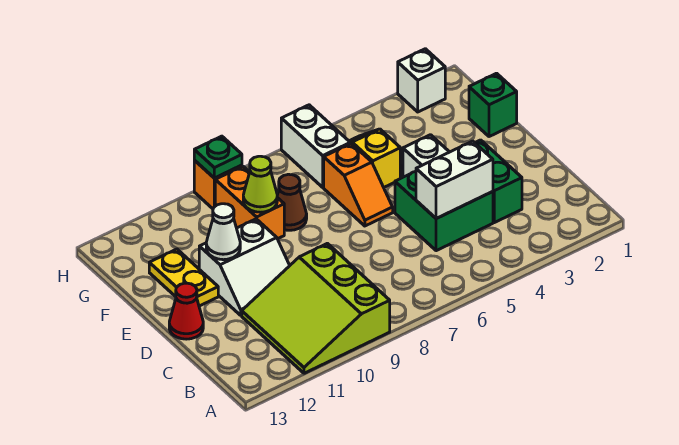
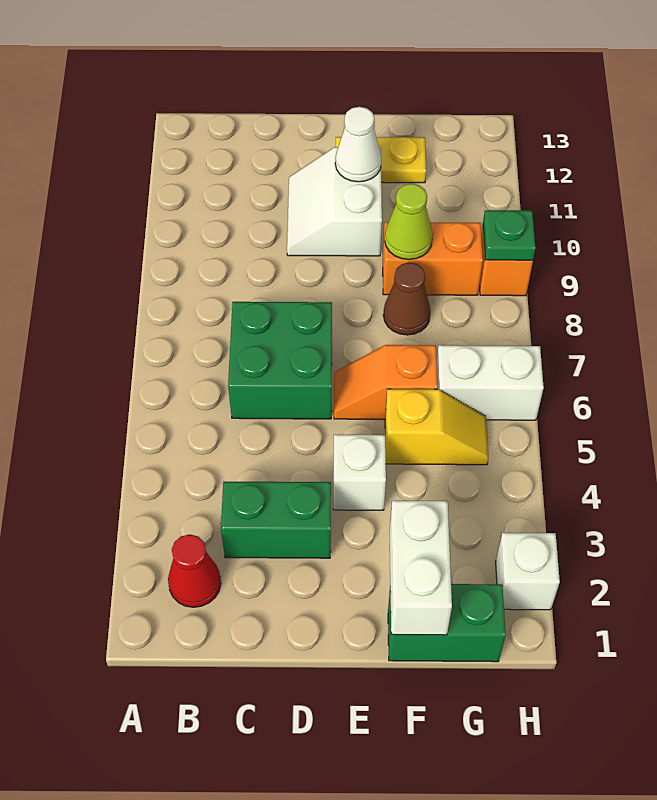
lime slope A9:C11 level 1 top 9 -> none
green brick C4:D5 level 1 -> green brick C6:D7 level 1
white brick C4:C5 level 2 -> white brick F1:F2 level 2
red cone D13 level 1 -> red cone B2 level 1
green brick F1 level 1 -> green brick F1:G1 level 1

